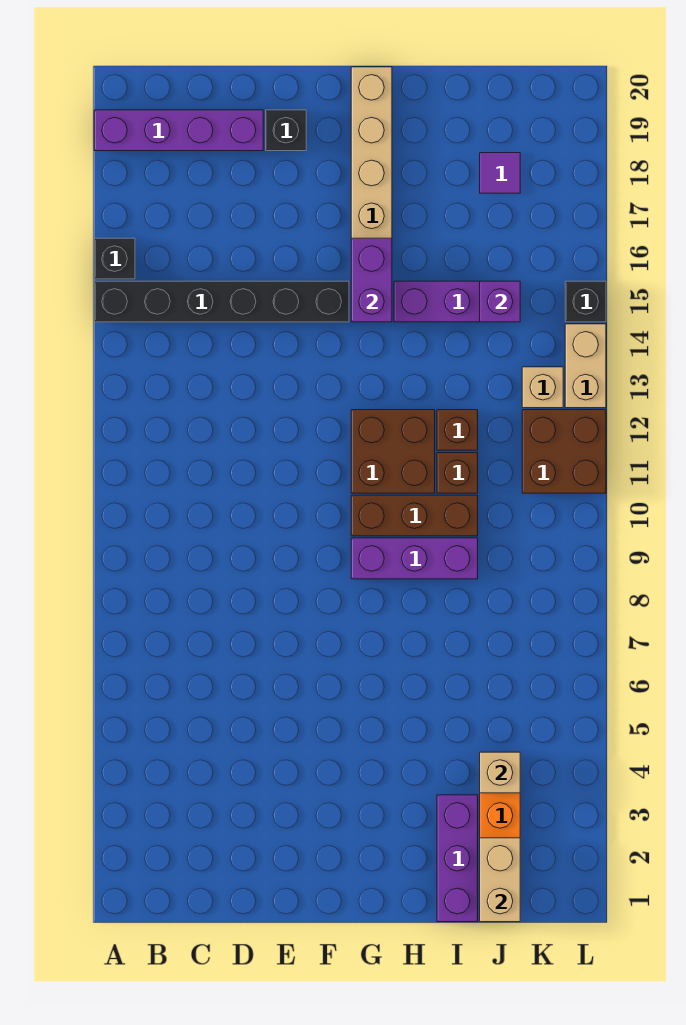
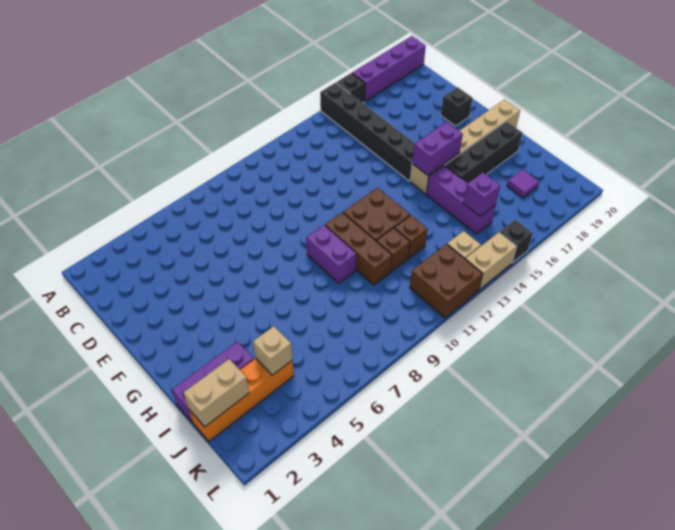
purple brick A19:D19 level 1 -> purple brick A17:A20 level 1
purple brick G9:I9 level 1 -> purple brick G9:H9 level 1
none -> black brick H16:H19 level 1

